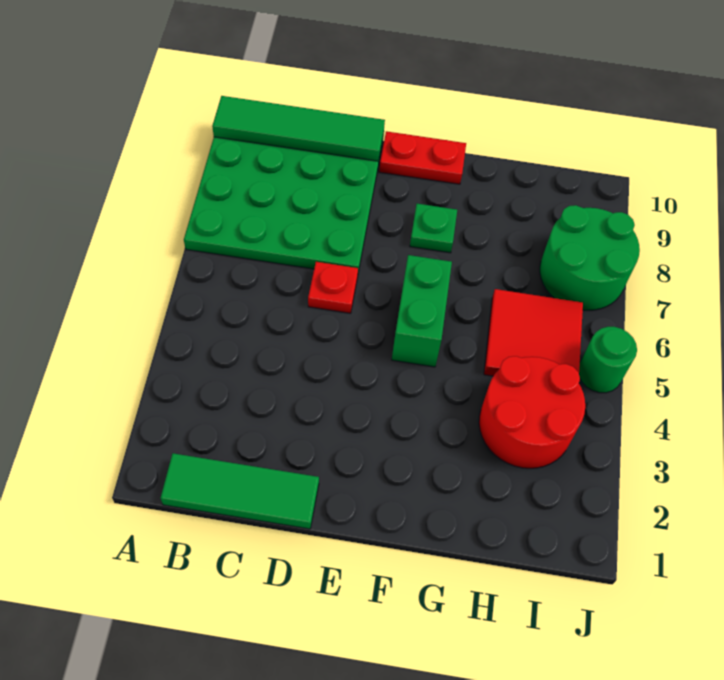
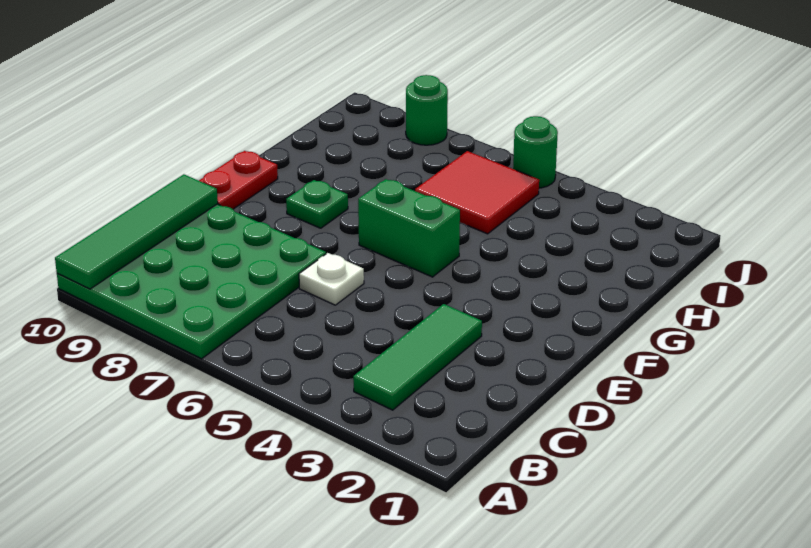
green tile B1:D1 level 1 -> green tile B3:D3 level 1
red plate D6 level 1 -> white plate D6 level 1
red round brick H3:I4 level 1 -> none
green round brick I7:J8 level 1 -> green round brick J8 level 1

